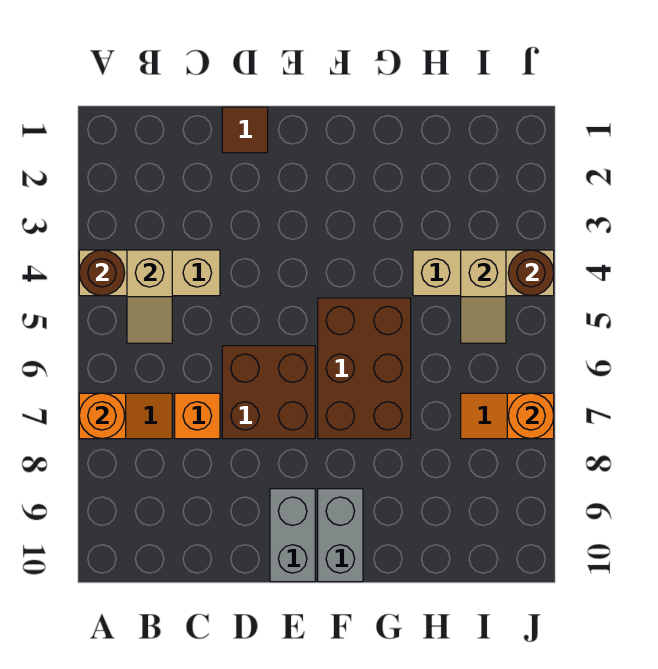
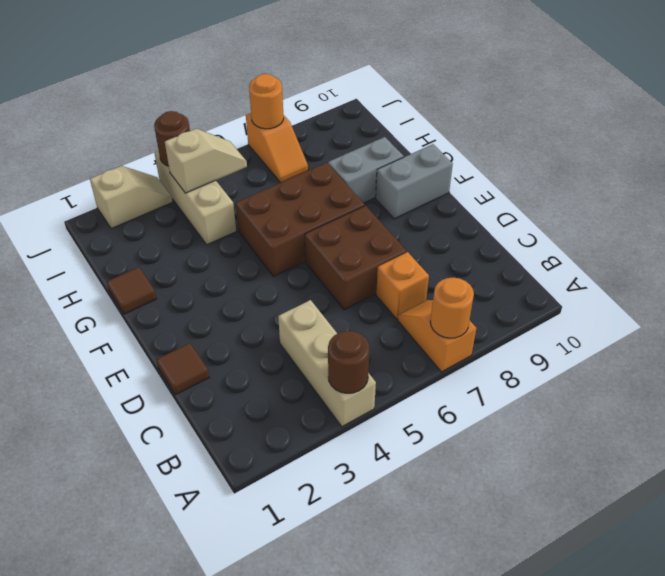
tan slope B4:B5 level 2 top 4 -> tan slope J2:J3 level 1 top 2
grey brick E9:E10 level 1 -> grey brick G8:G9 level 1
none -> brown tile G1 level 1

